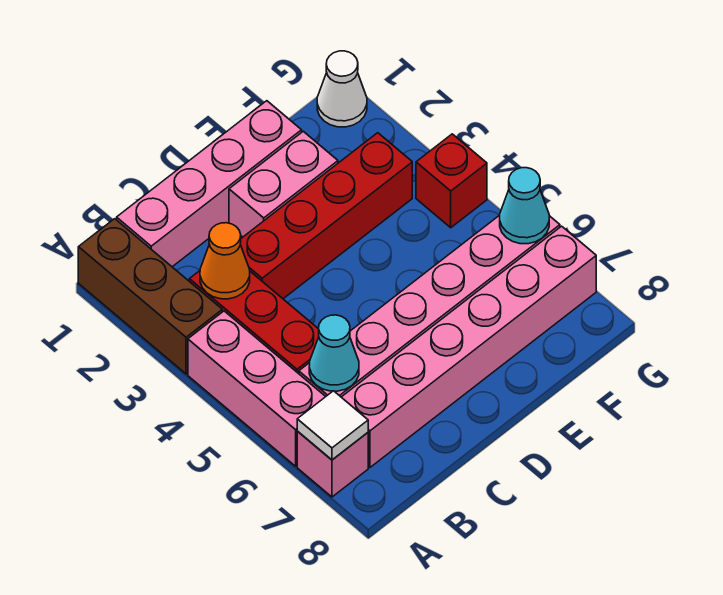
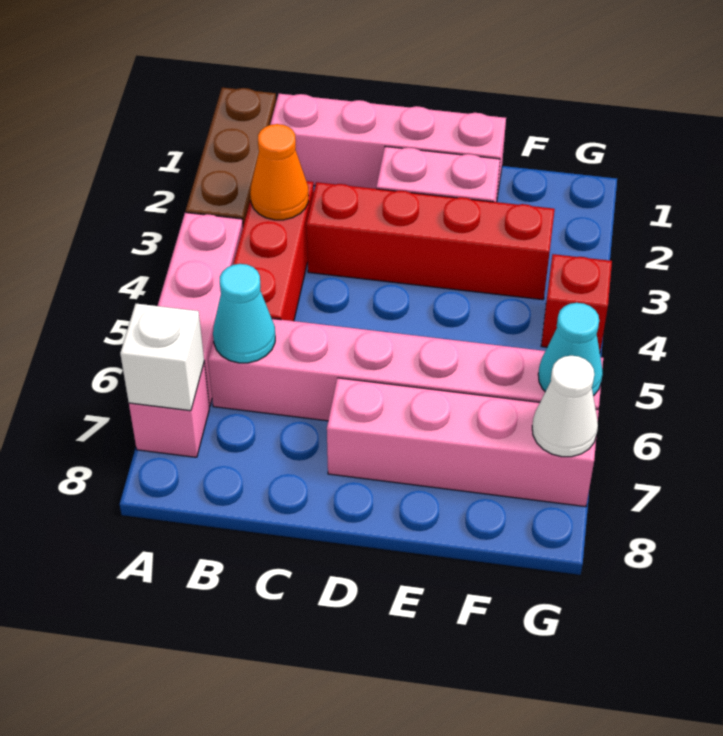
white tile A7 level 2 -> white brick A7 level 2
pink brick B7:G7 level 1 -> pink brick D7:G7 level 1
white cone G1 level 1 -> white cone G7 level 2

